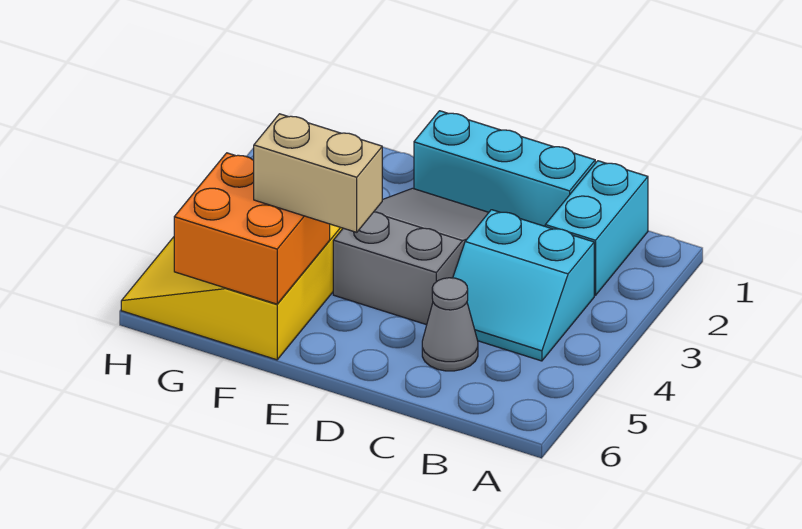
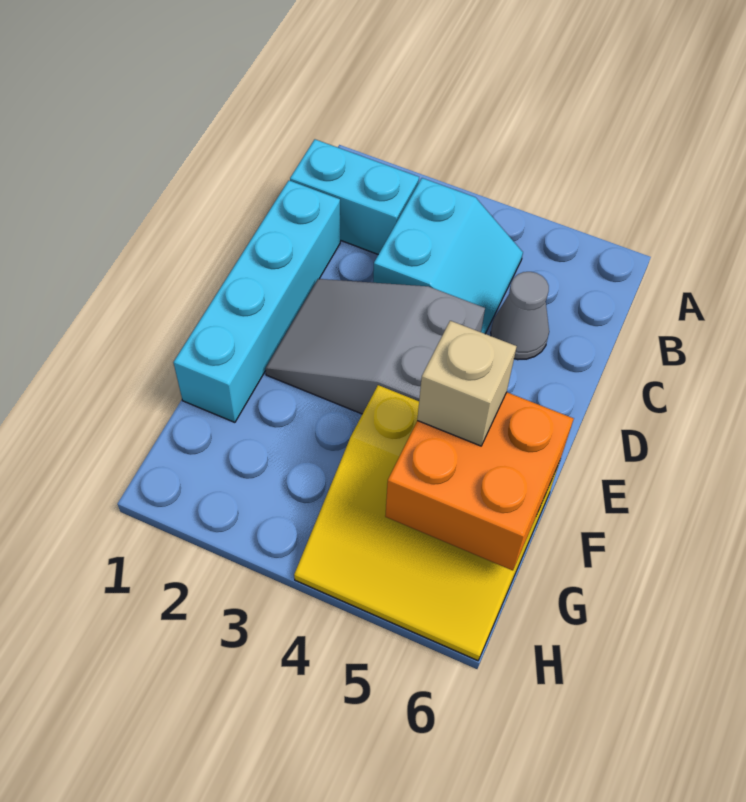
cyan brick C1:E1 level 1 -> cyan brick C1:F1 level 1
tan brick E5:F5 level 3 -> tan brick F5 level 3

